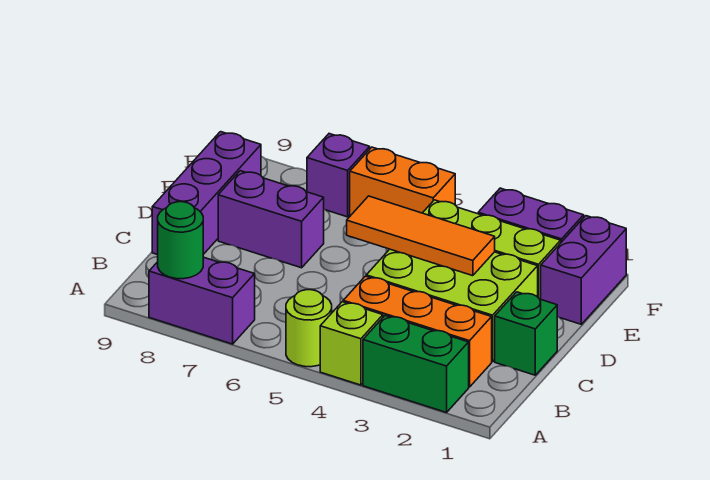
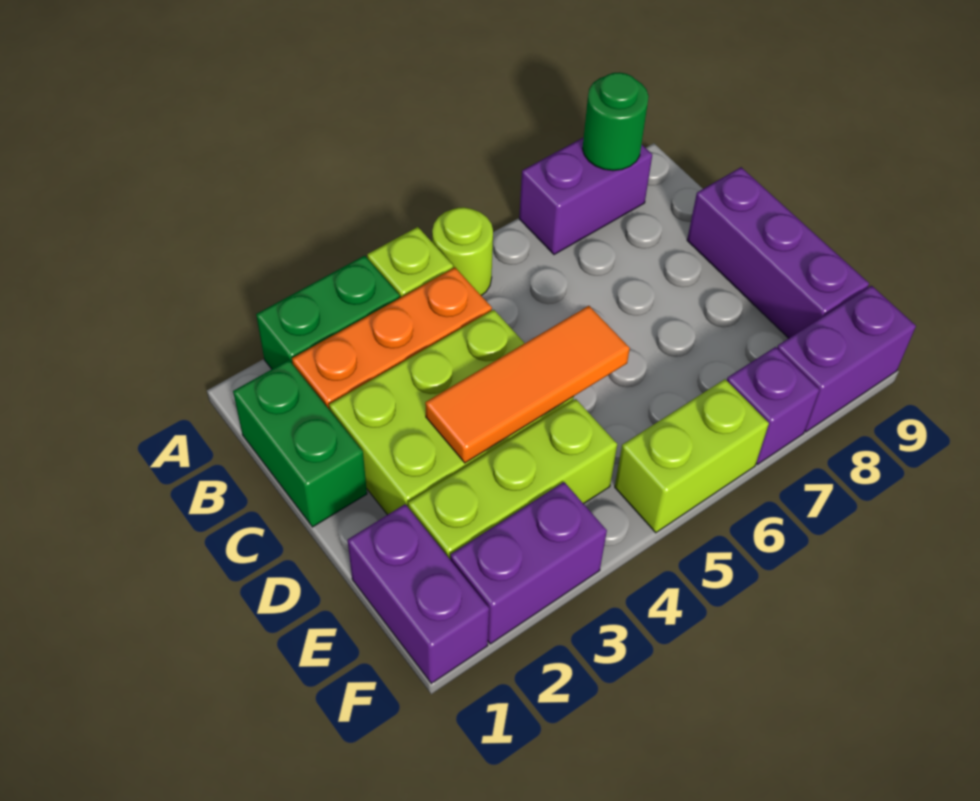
green brick C1 level 1 -> green brick B1:C1 level 1
purple brick D7:D8 level 1 -> purple brick F8:F9 level 1
orange brick F5:F6 level 1 -> lime brick F5:F6 level 1

